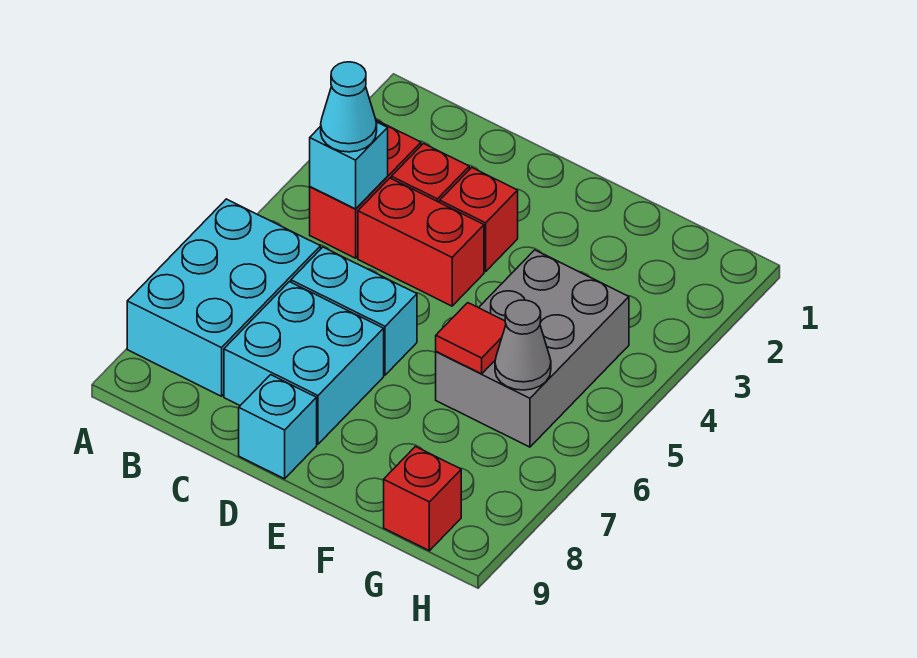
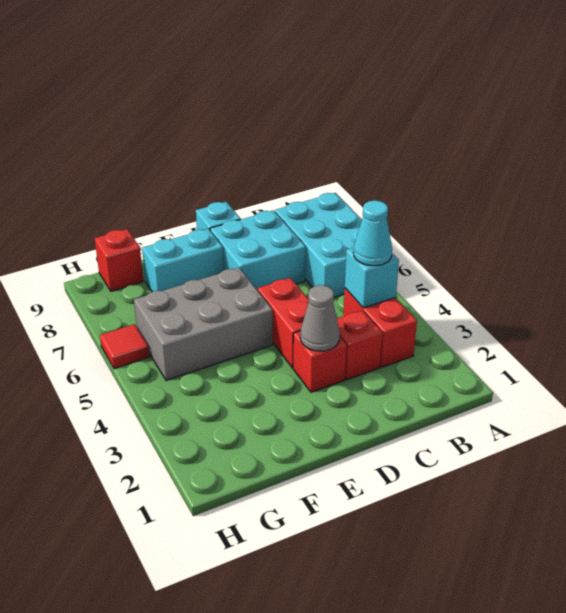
red brick C4:D4 level 1 -> red brick D4:D5 level 1
cyan brick C6:D6 level 1 -> cyan brick E8:F8 level 1
grey brick F4:G6 level 1 -> grey brick E5:G6 level 1
red tile F6 level 2 -> red tile H6 level 1
grey cone G6 level 2 -> grey cone D3 level 2

